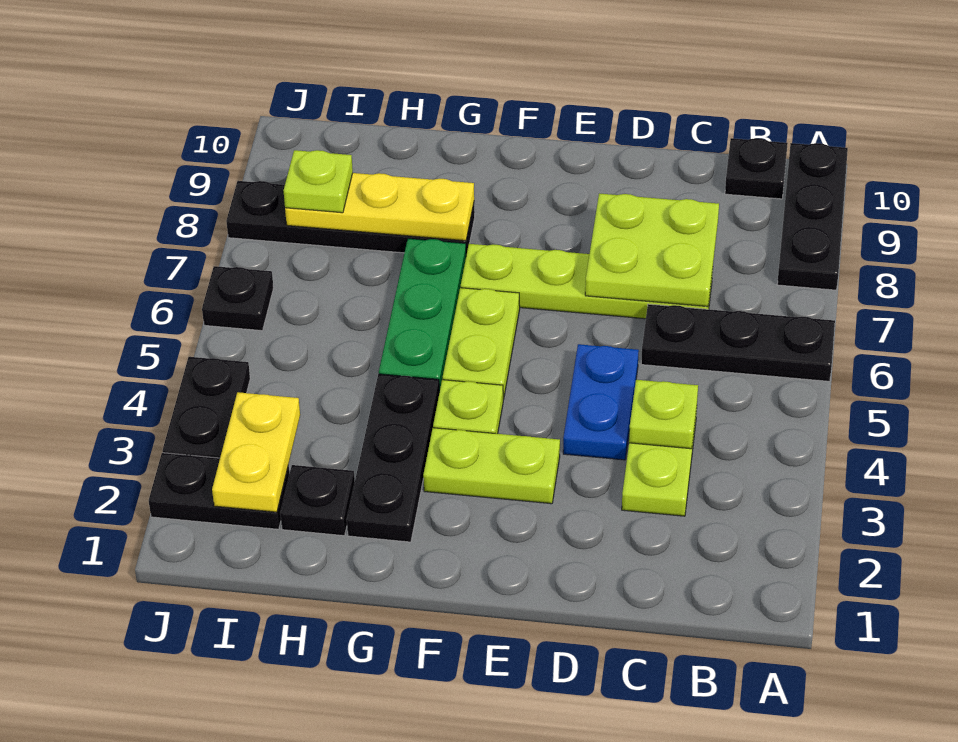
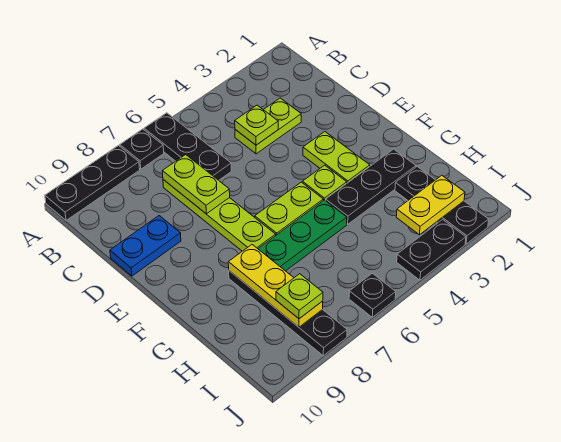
black plate B10 level 1 -> black plate A7 level 1
lime plate C7:D8 level 2 -> lime plate C7:D7 level 2
blue plate D4:D5 level 1 -> blue plate D9:D10 level 1

